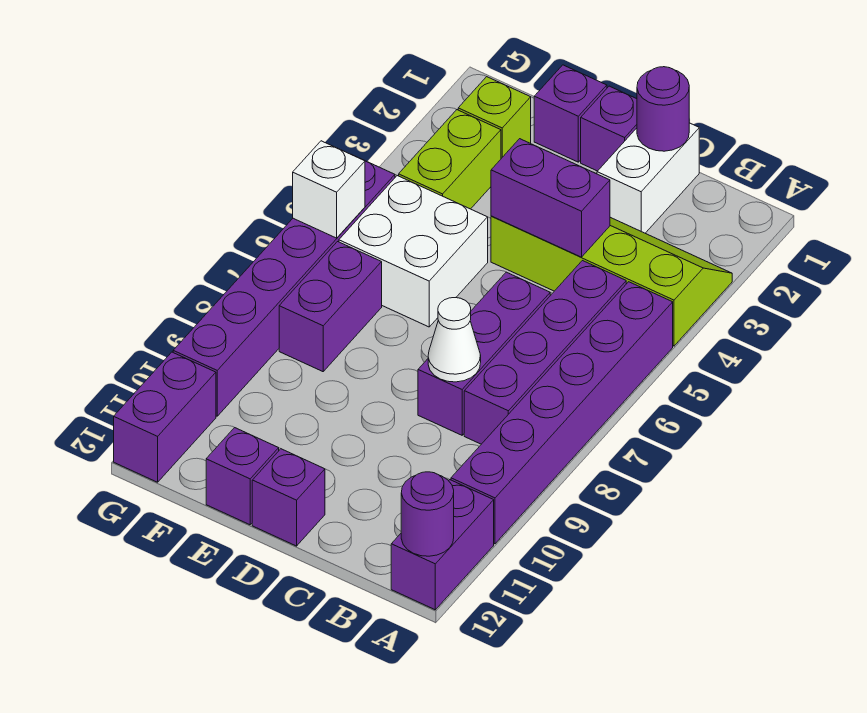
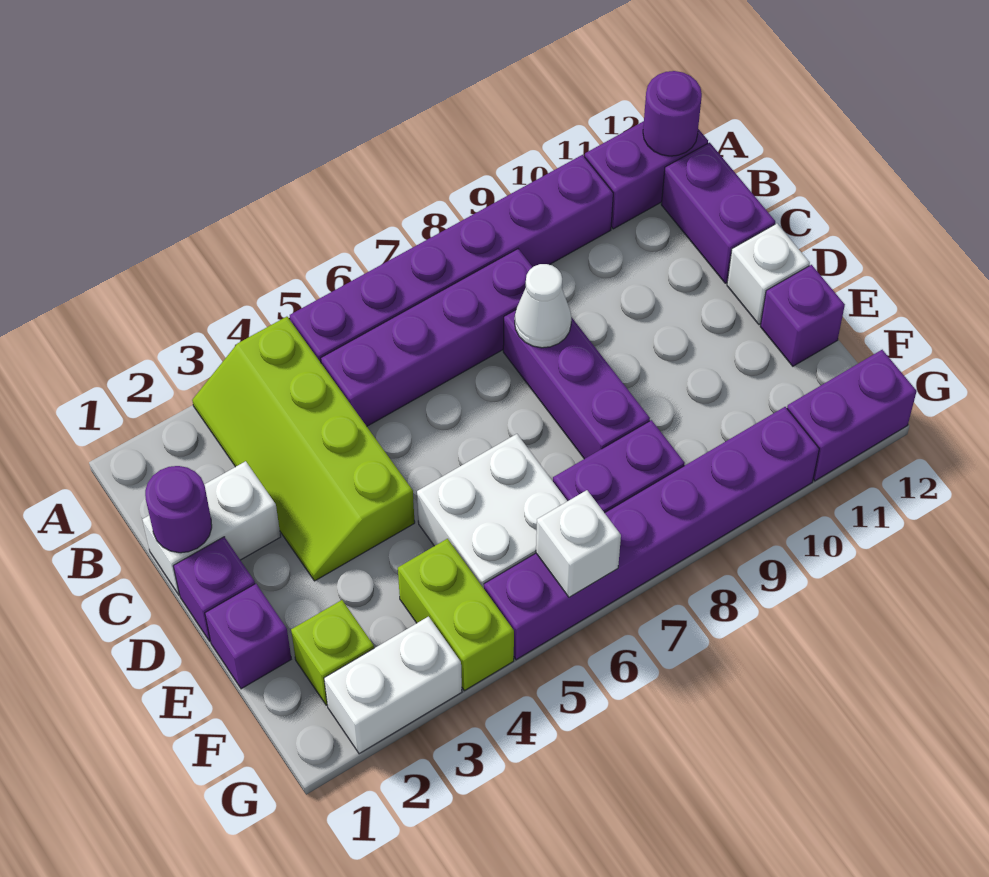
purple brick C4:D4 level 2 -> purple brick B12:C12 level 1
purple brick C6:C8 level 1 -> purple brick C8:E8 level 1
purple brick D12 level 1 -> white brick D12 level 1
lime brick F3:F4 level 1 -> lime brick F4:G4 level 1
none -> white brick G2:G3 level 1

